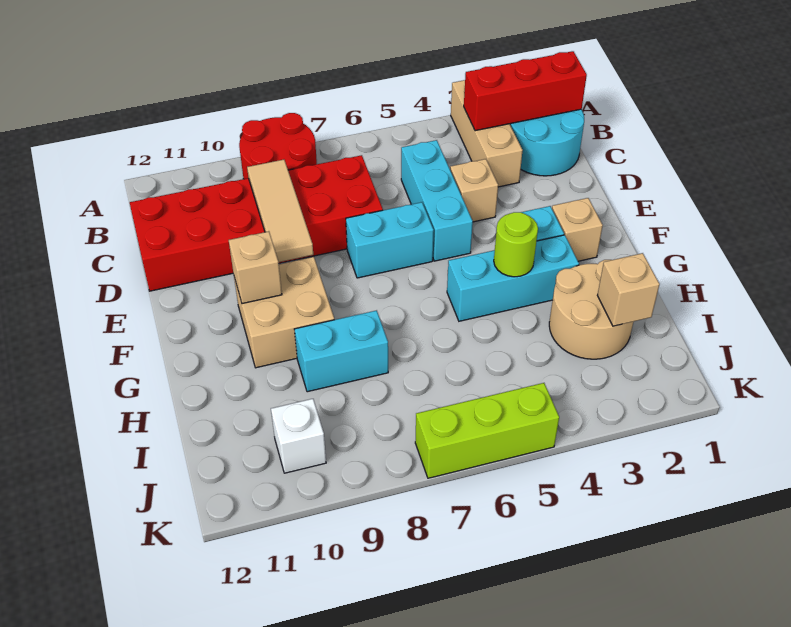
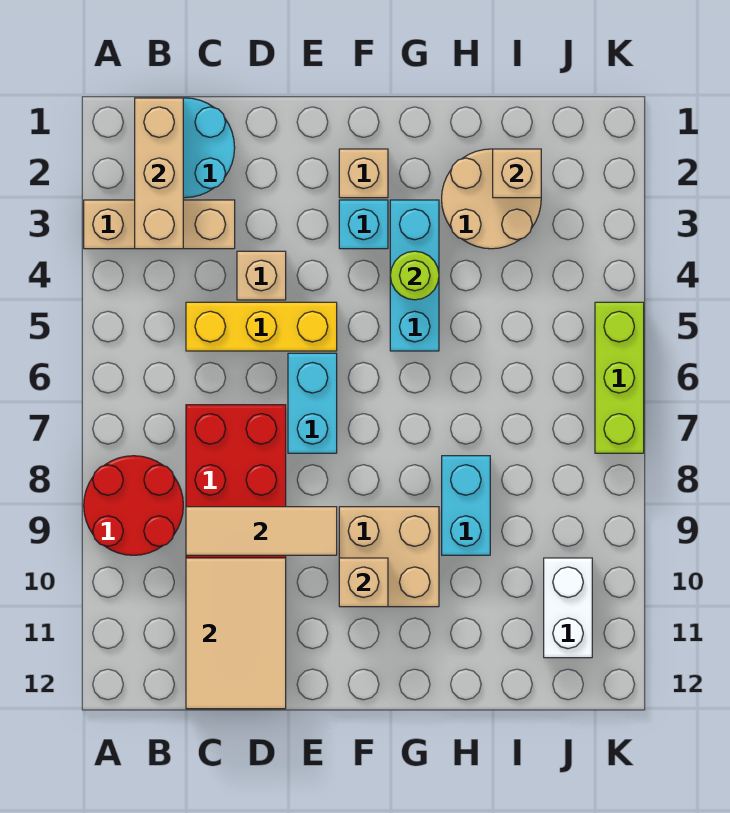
red brick B1:B3 level 2 -> tan brick B1:B3 level 2
cyan brick C5:E5 level 1 -> yellow brick C5:E5 level 1
none -> tan tile C10:D12 level 2
white brick J10 level 1 -> white brick J10:J11 level 1

